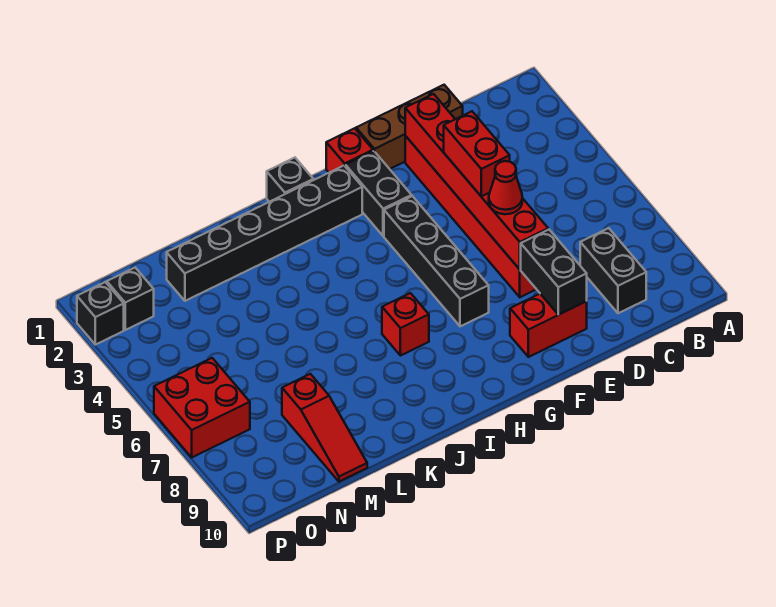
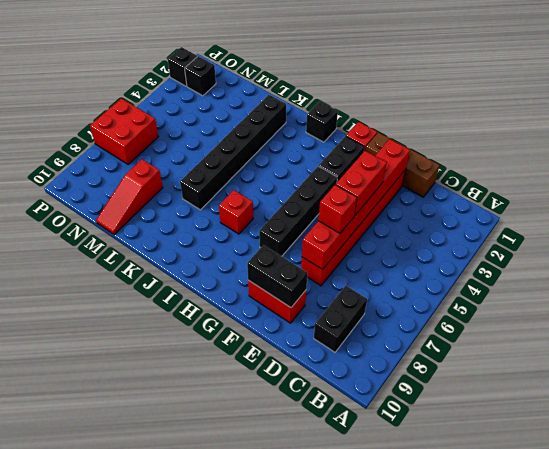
red cone E6 level 3 -> red brick E6 level 3
black brick E8:E9 level 2 -> black brick E9:F9 level 2
black brick H2:M2 level 1 -> black brick K2:K7 level 1

